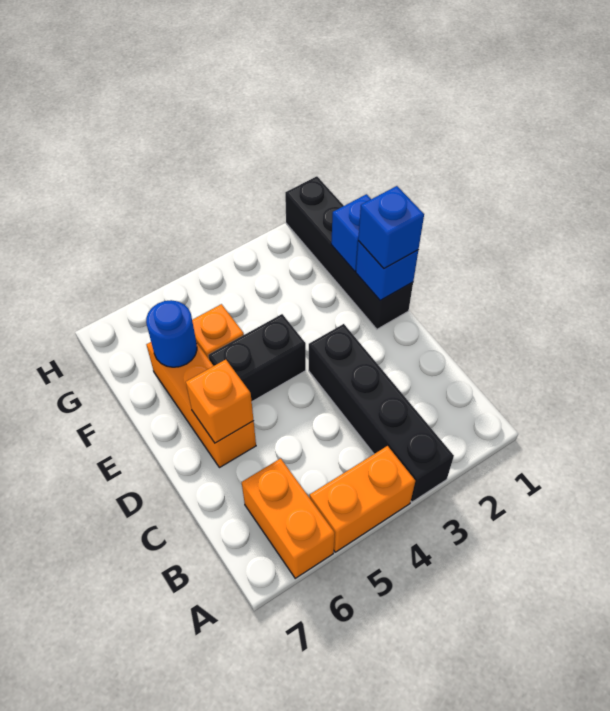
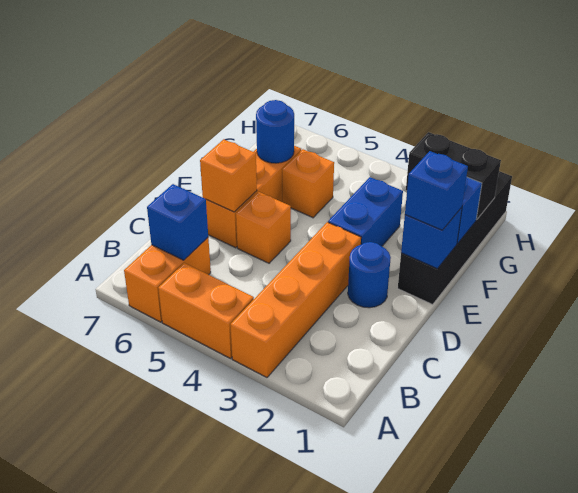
black brick A3:D3 level 1 -> orange brick A3:D3 level 1
none -> blue brick B6 level 2
none -> blue round brick D2 level 1
none -> orange brick D5 level 1
none -> blue brick E3:F3 level 1
black brick E4:E5 level 1 -> black brick G1:G2 level 2

